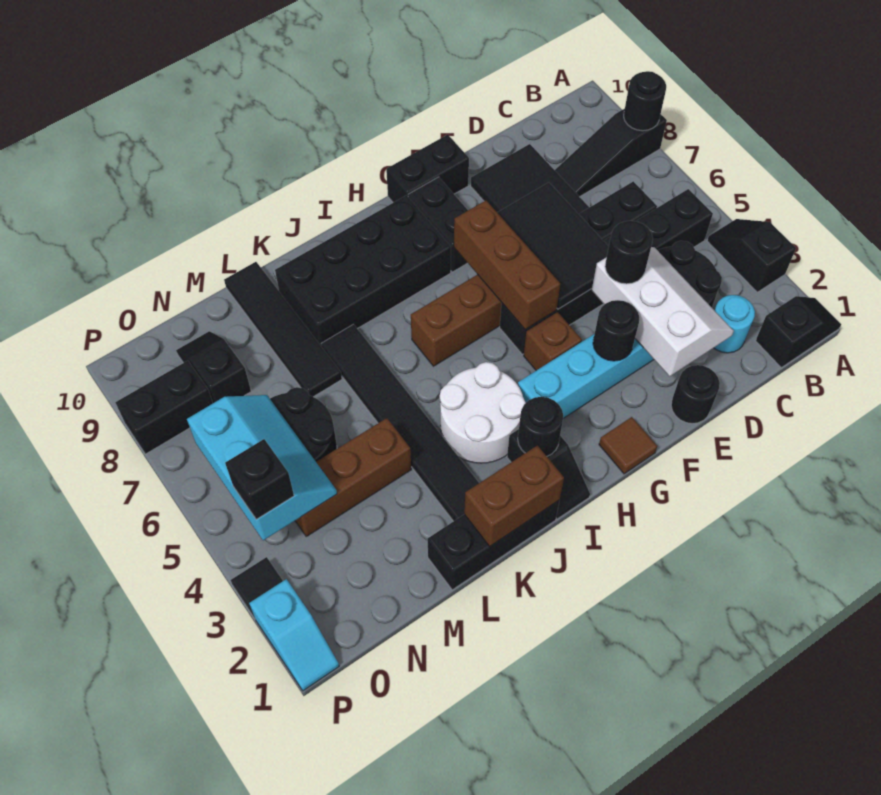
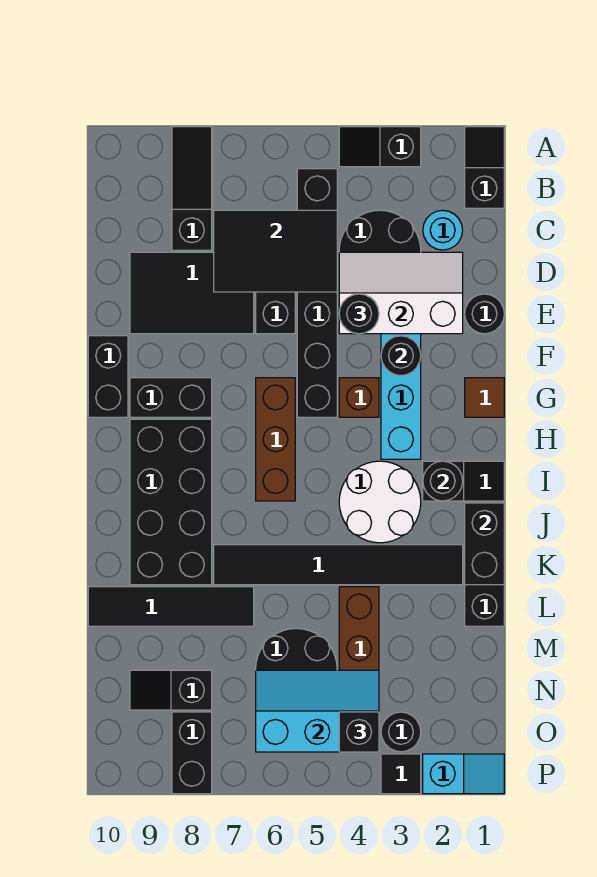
black slope A8:C8 level 1 top A -> black slope A8:C8 level 1 top C
black round brick A8 level 2 -> black round brick O3 level 1
black tile E5:F7 level 2 -> black tile C5:D7 level 2
brown brick G5:G7 level 2 -> none
brown brick J1:K1 level 2 -> black brick J1:K1 level 2

